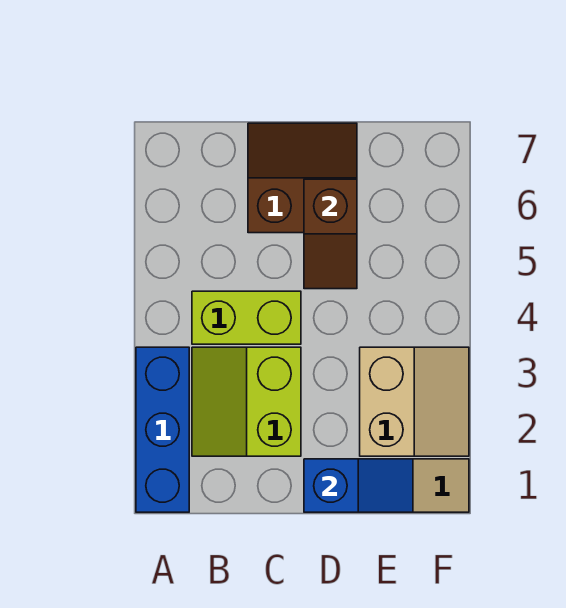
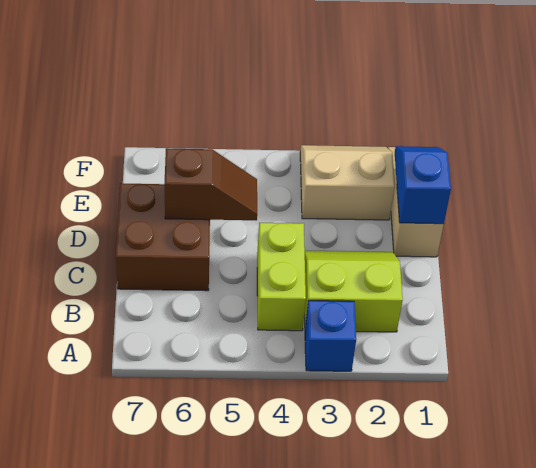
blue brick A1:A3 level 1 -> blue brick A3 level 1
lime slope B2:C3 level 1 top C -> lime slope B2:C3 level 1 top B
brown slope C6:D7 level 1 top 6 -> brown brick C6:D7 level 1

